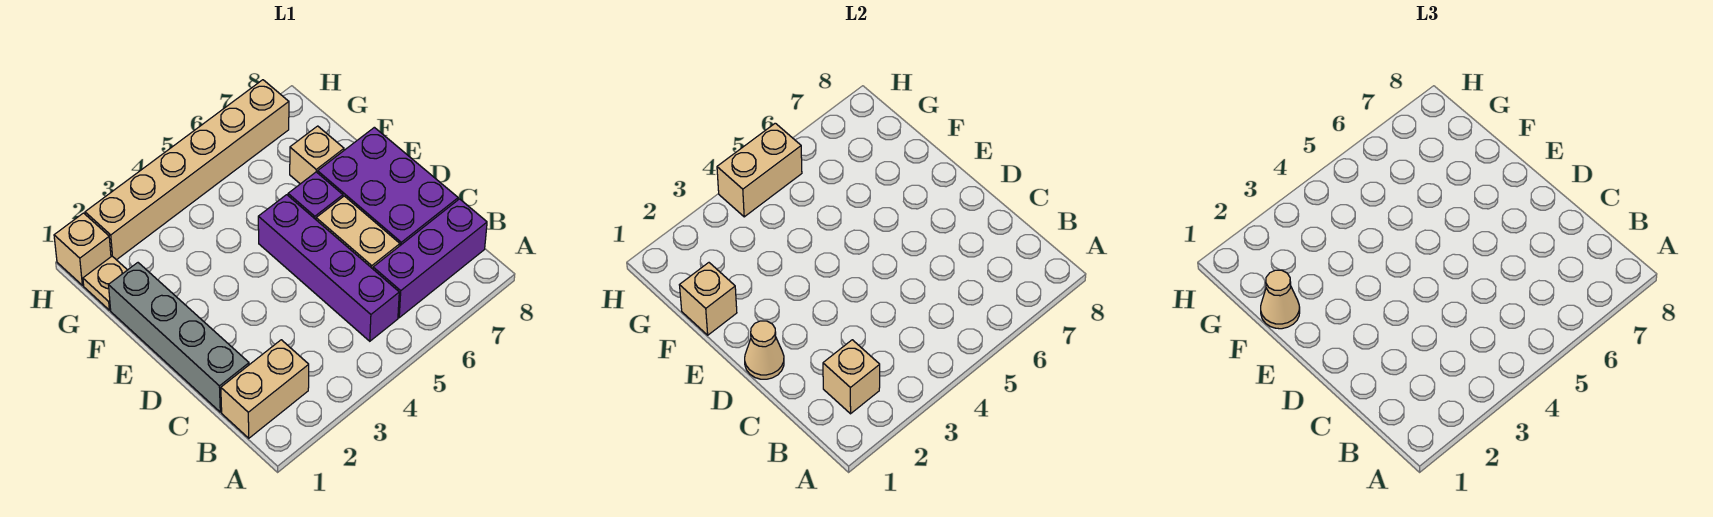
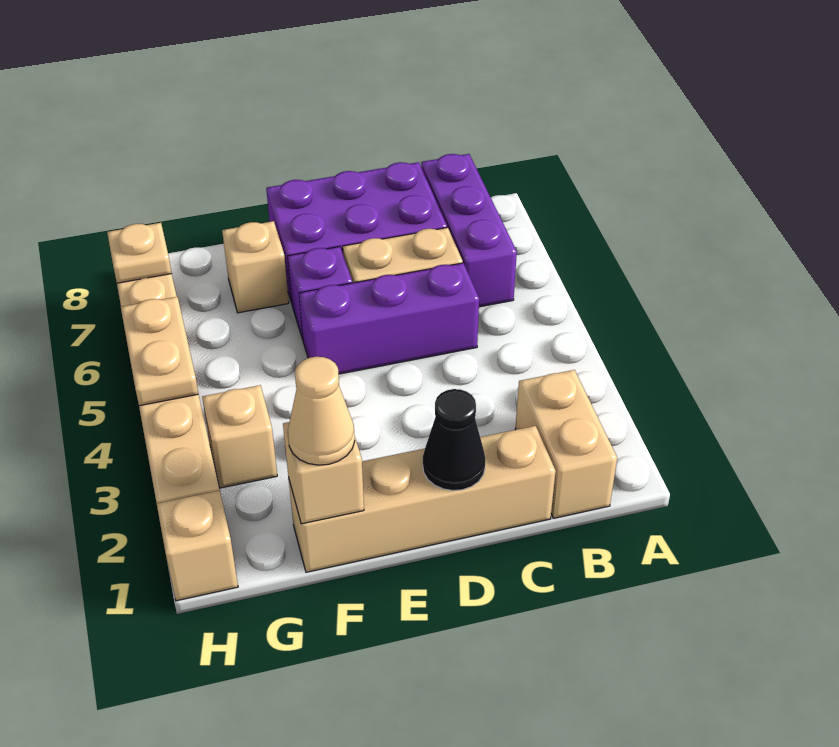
tan brick B2 level 2 -> tan brick G3 level 1
purple brick B5:E5 level 1 -> purple brick C5:E5 level 1
grey brick C1:F1 level 1 -> tan brick C1:F1 level 1
tan cone D1 level 2 -> black cone D1 level 2
tan plate G1 level 1 -> tan plate H7 level 2
tan brick H4:H5 level 2 -> tan plate H4:H5 level 2

